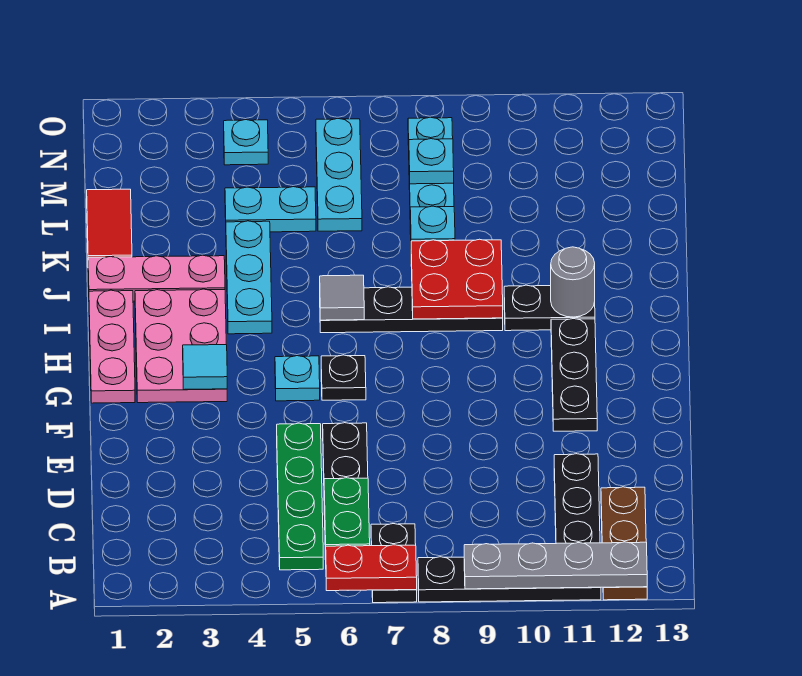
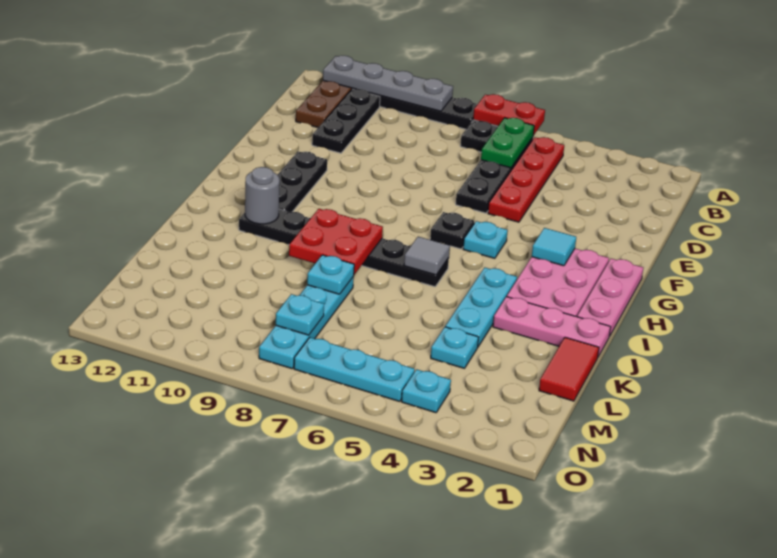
green plate B5:E5 level 1 -> red plate B5:E5 level 1
cyan plate L4:L5 level 1 -> cyan plate L4 level 1
cyan plate L6:N6 level 1 -> cyan plate N5:N7 level 1

